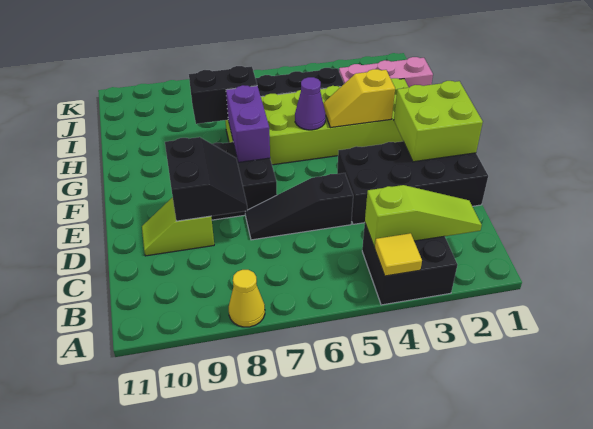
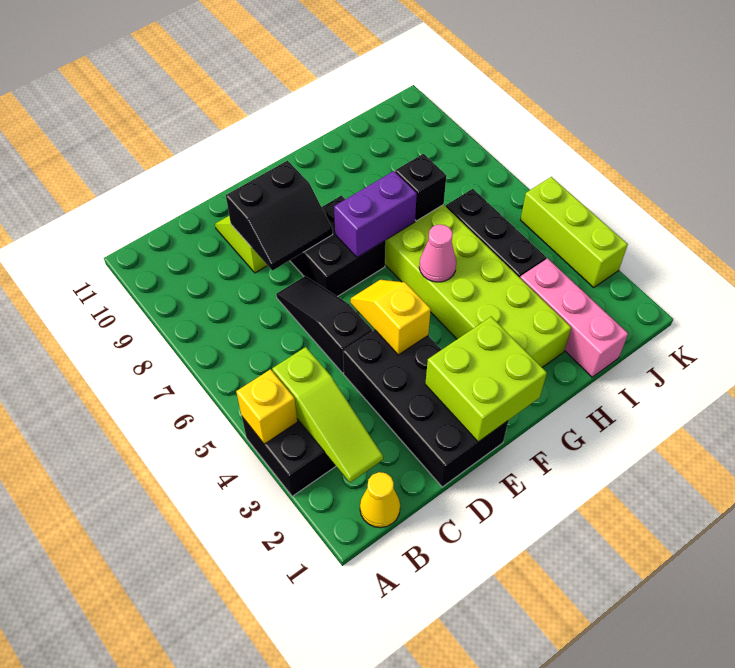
yellow tile A4 level 2 -> yellow brick A4 level 2
yellow cone A8 level 1 -> yellow cone B1 level 1
yellow slope G3:G4 level 2 top 3 -> yellow slope E4:E5 level 2 top 4
purple cone G5 level 2 -> pink cone G5 level 2
black brick H7:H8 level 2 -> black brick H7 level 2
none -> lime brick K3:K5 level 1

